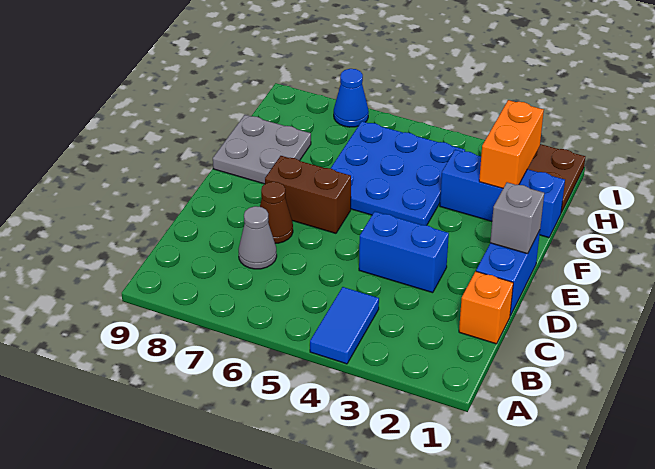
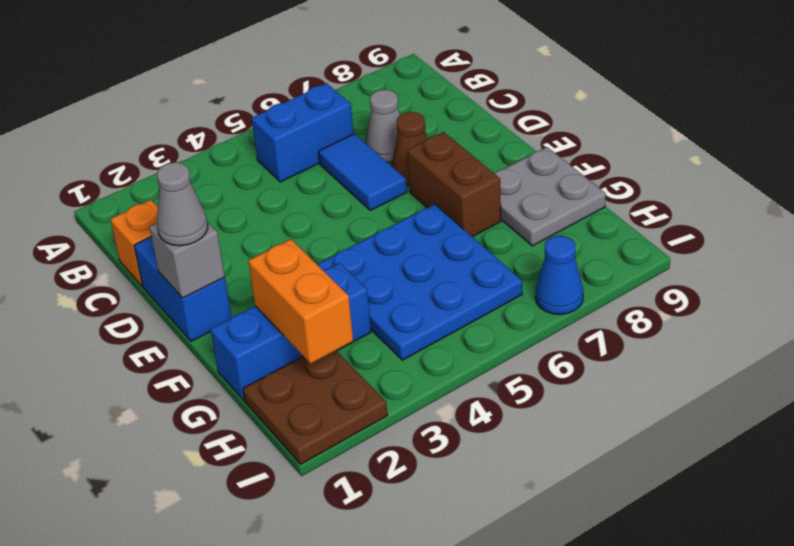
blue tile A4:B4 level 1 -> blue tile C6:D6 level 1
blue brick D3:D4 level 1 -> blue brick B5:B6 level 1
none -> grey cone E1 level 3
brown brick E6:E7 level 1 -> brown brick E7:F7 level 1

